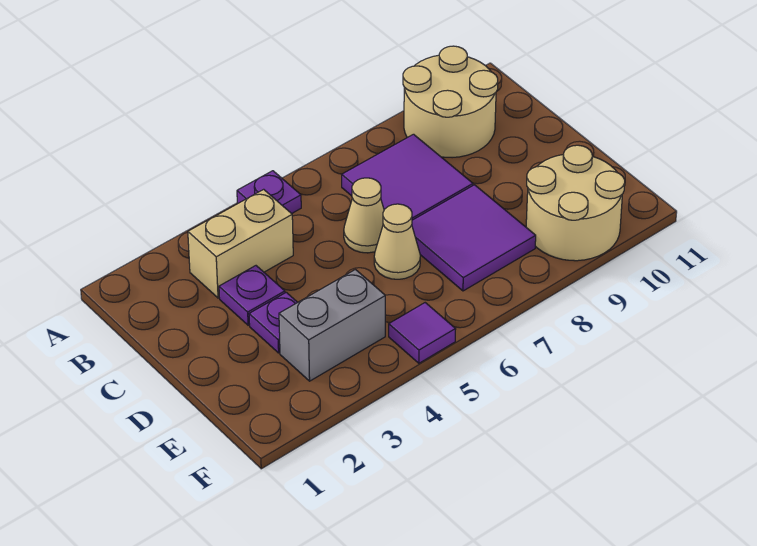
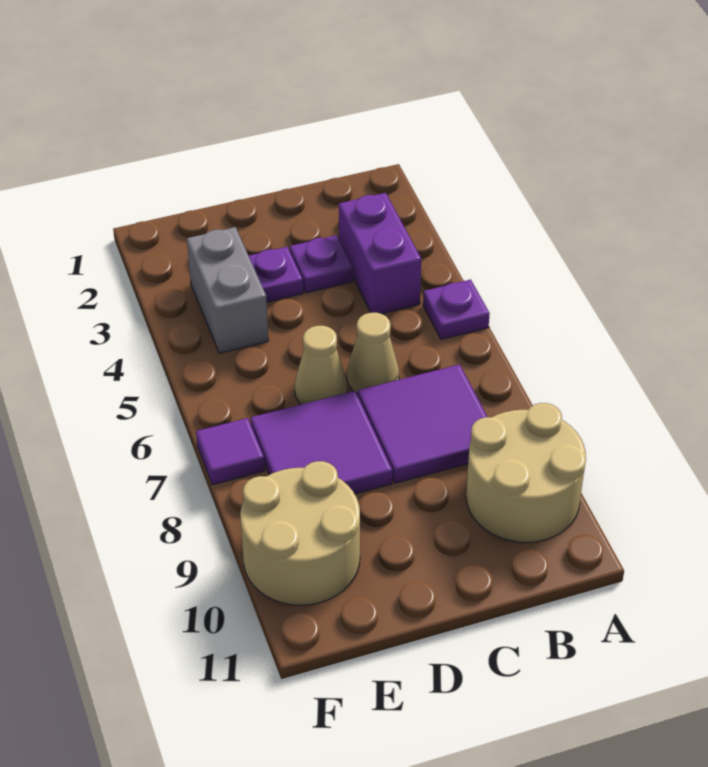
tan brick B3:B4 level 1 -> purple brick B3:B4 level 1
purple tile F5 level 1 -> purple tile F7 level 1

